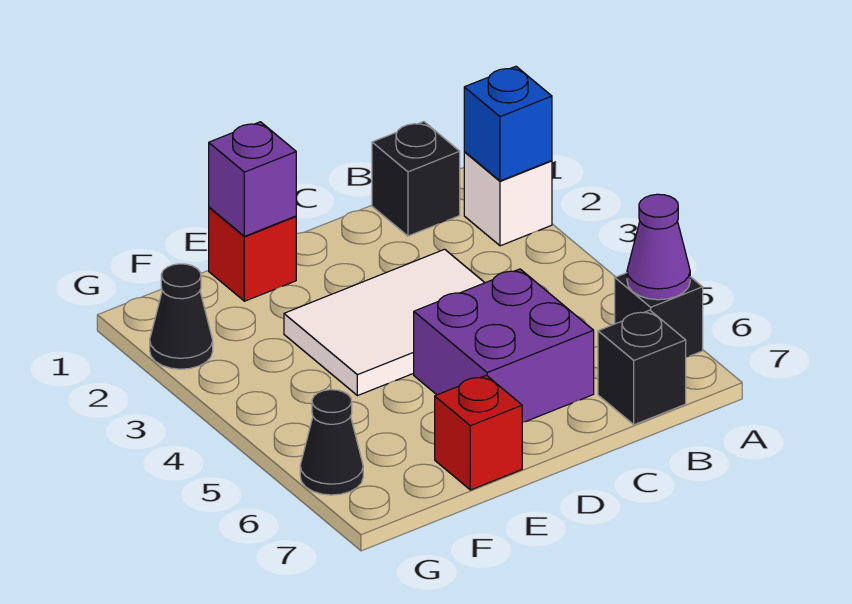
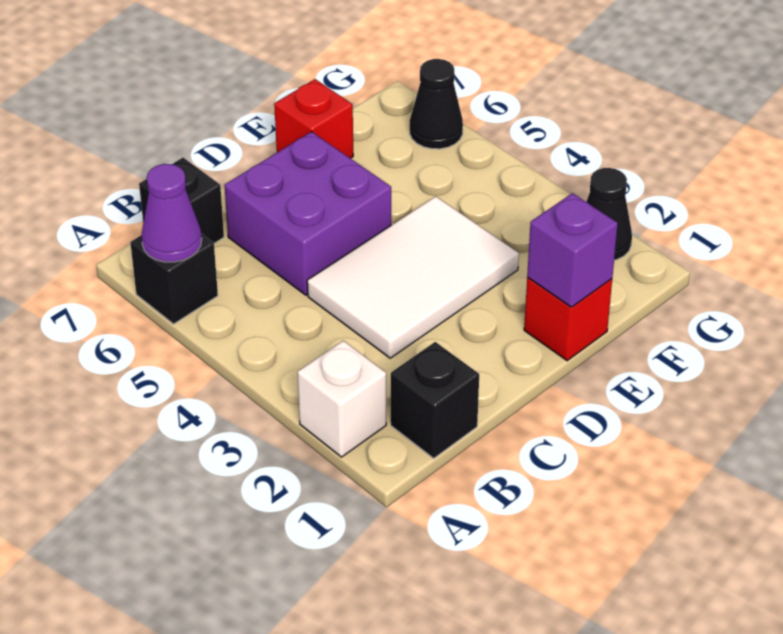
blue brick A2 level 2 -> none

